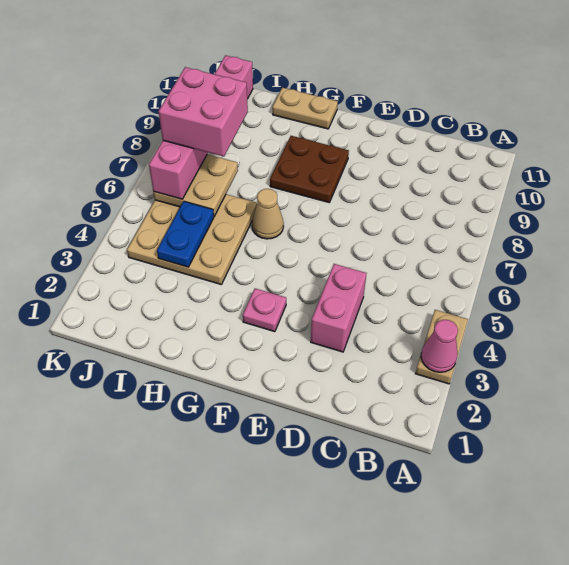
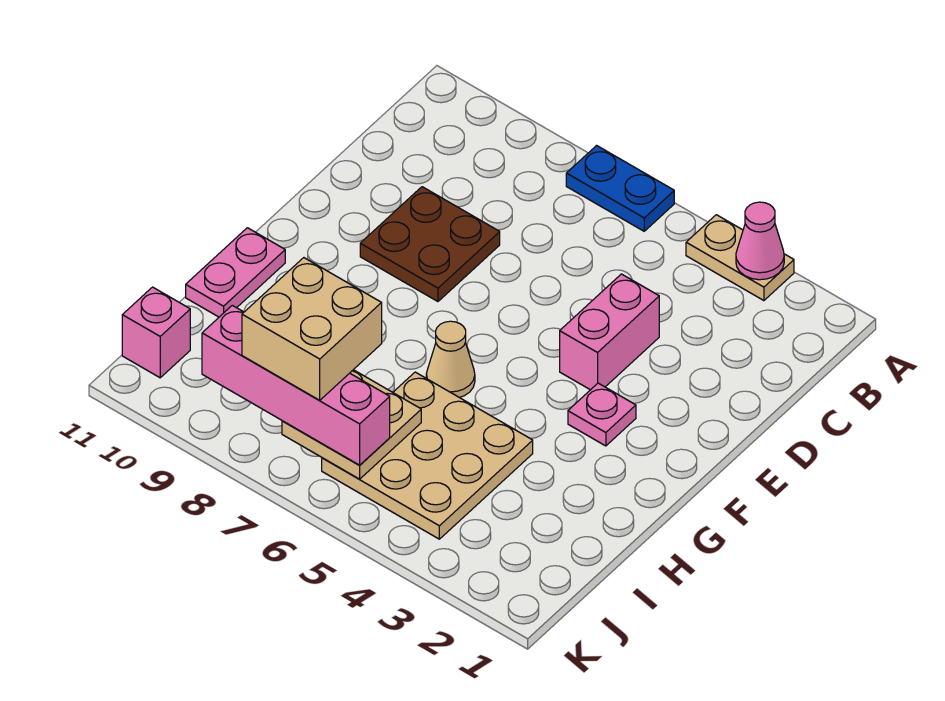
pink brick D3:D4 level 1 -> pink brick D4:E4 level 1
brown plate F8:G9 level 1 -> brown plate D8:E9 level 1
tan plate G11:H11 level 1 -> pink plate G11:H11 level 1
blue plate I4:I5 level 2 -> blue plate A6:A7 level 1
pink brick I7:J8 level 4 -> tan brick I7:J8 level 4

